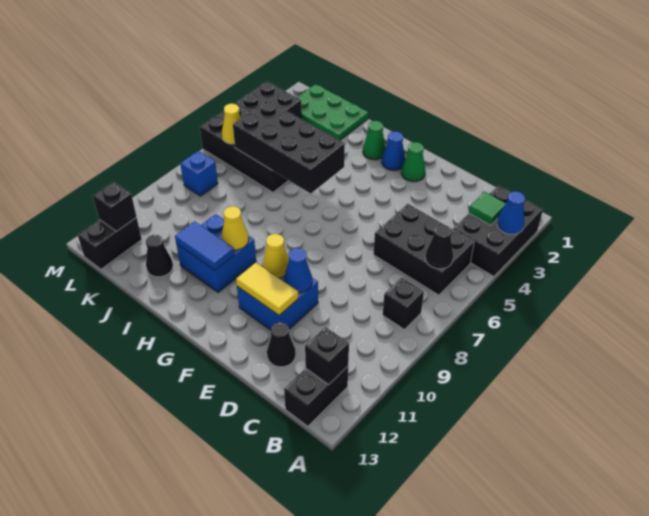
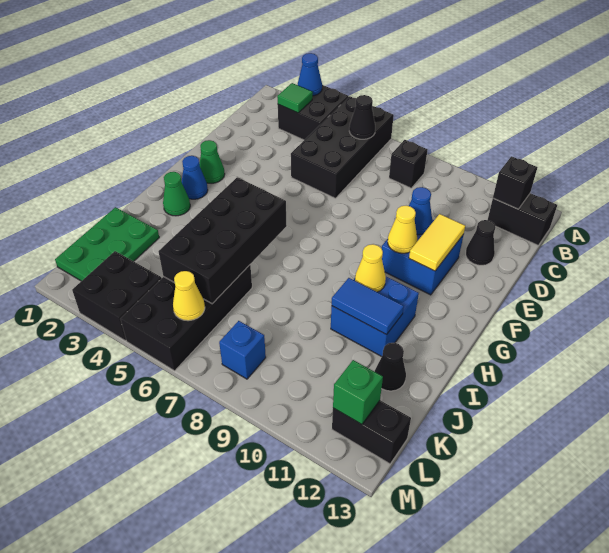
black brick A2:B4 level 1 -> black brick A3:B4 level 1
black brick B5:D6 level 1 -> black brick A5:D6 level 1
blue tile H11:I11 level 2 -> blue tile I10:I11 level 2
black brick L12 level 2 -> green brick L12 level 2

